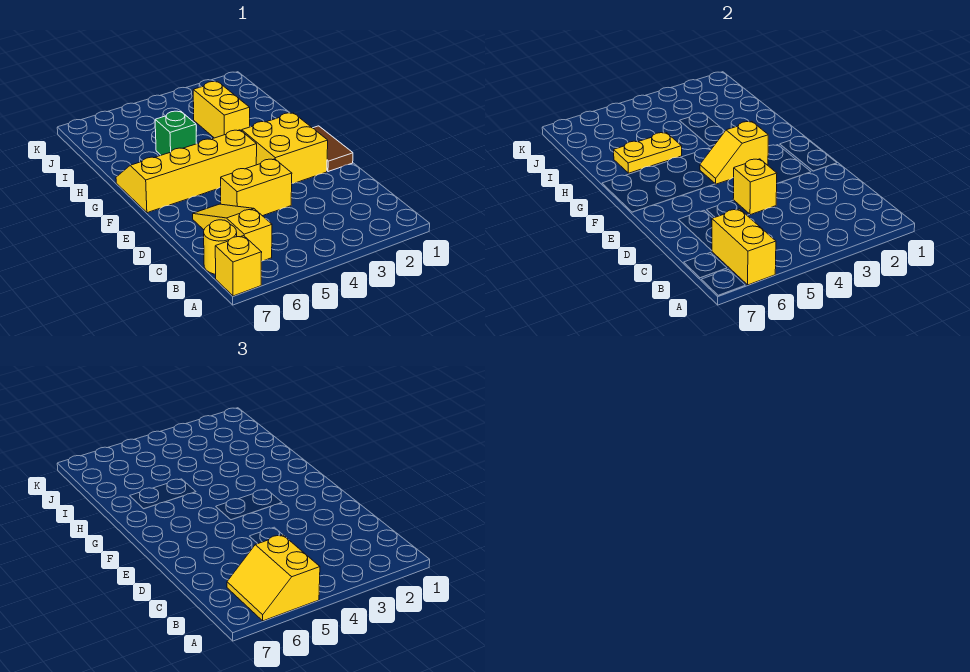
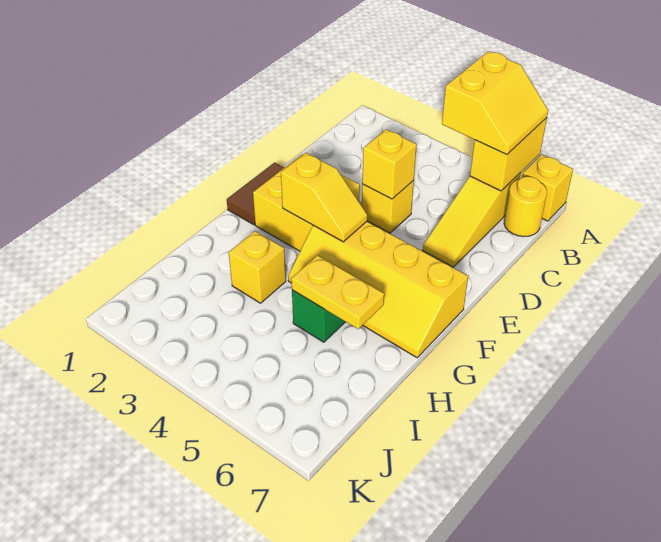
yellow brick D4:D5 level 1 -> yellow brick D4 level 1
yellow brick H3:I3 level 1 -> yellow brick H3 level 1

